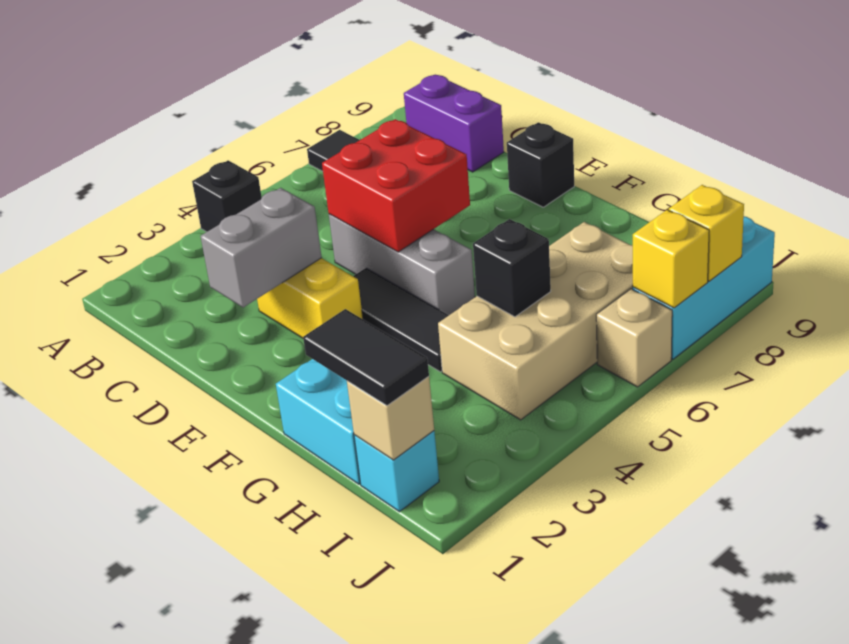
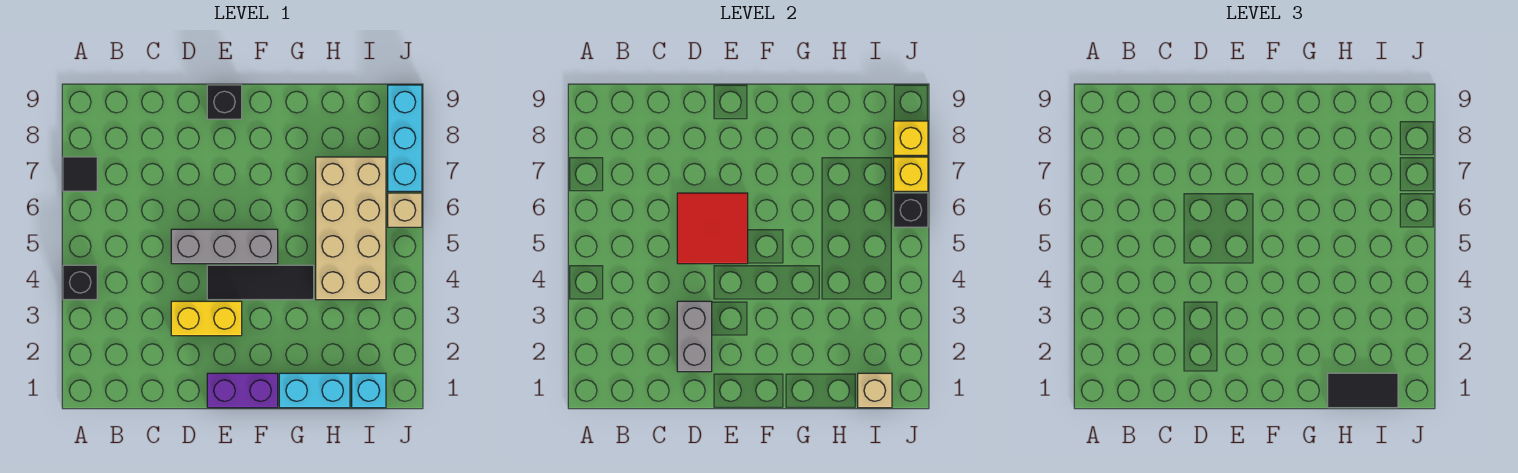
purple brick B9:C9 level 1 -> purple brick E1:F1 level 1
red brick D5:E6 level 2 -> red tile D5:E6 level 2
black brick H5 level 2 -> black brick J6 level 2

